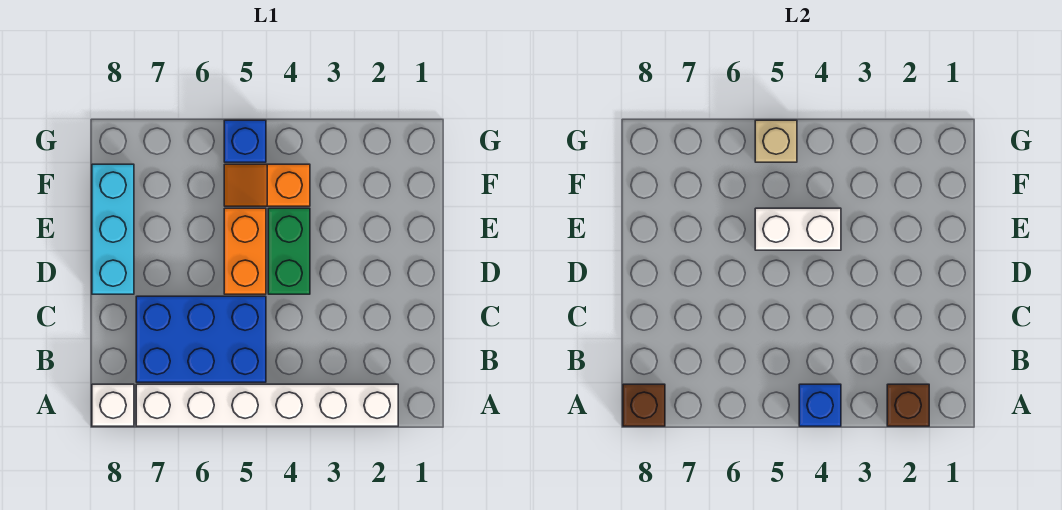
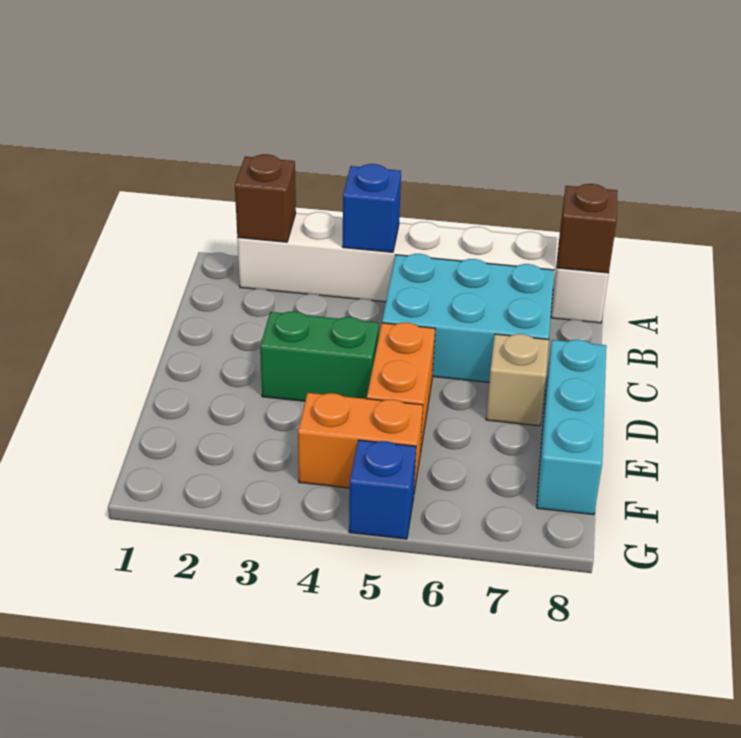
blue brick B5:C7 level 1 -> cyan brick B5:C7 level 1
green brick D4:E4 level 1 -> green brick D3:D4 level 1
white brick E4:E5 level 2 -> none
orange slope F4:F5 level 1 top 4 -> orange brick F4:F5 level 1
tan brick G5 level 2 -> tan brick D7 level 1

